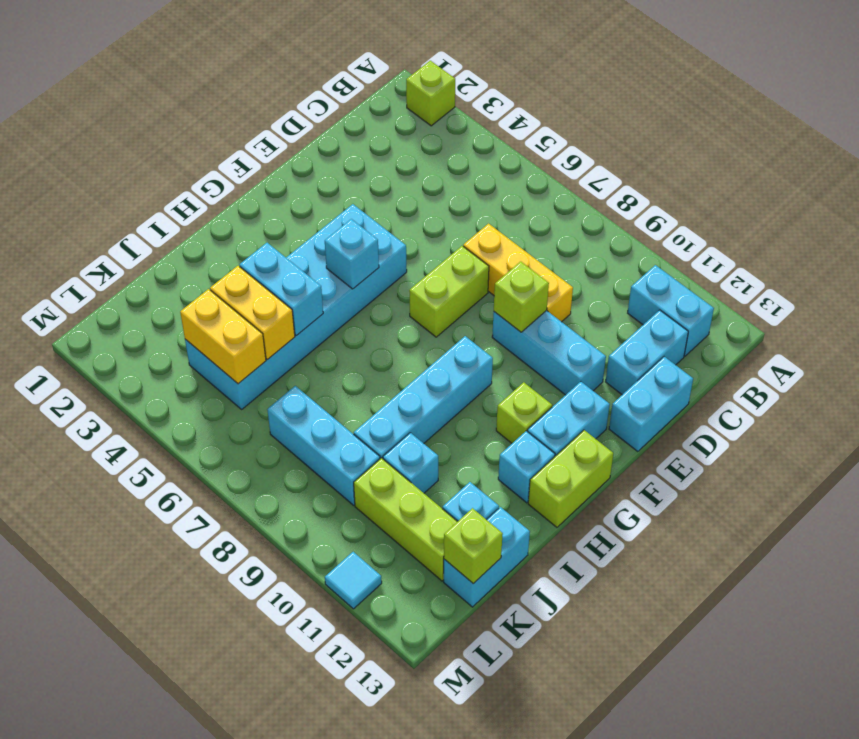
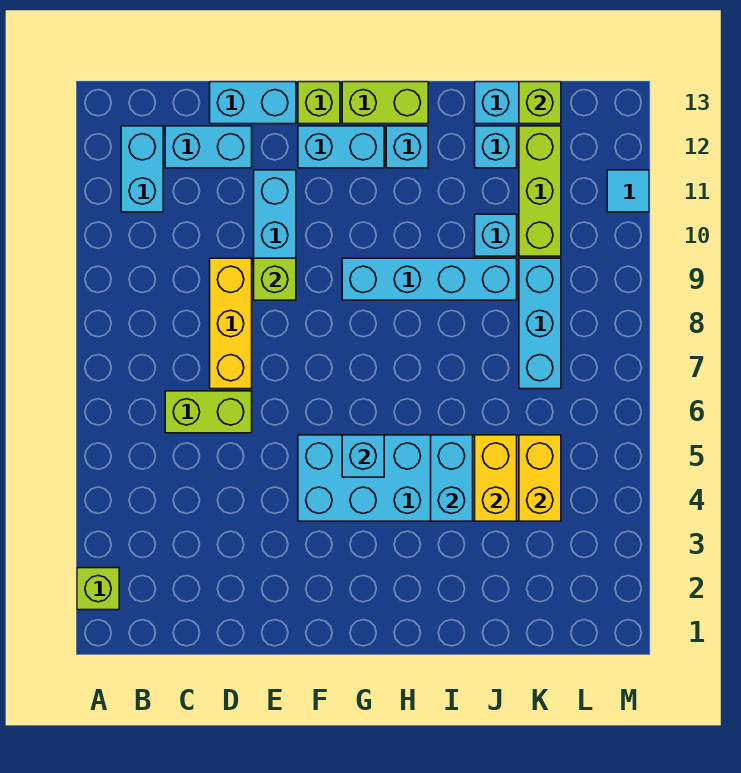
lime brick E7:F7 level 1 -> lime brick C6:D6 level 1
lime brick G11 level 1 -> lime brick F13 level 1

